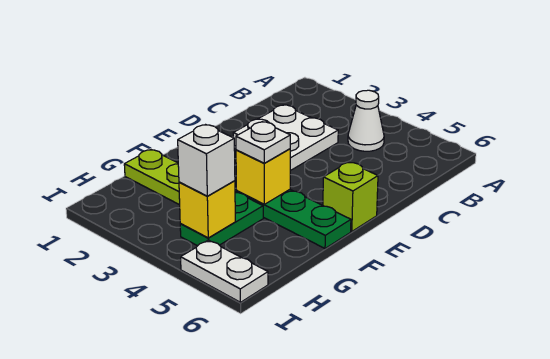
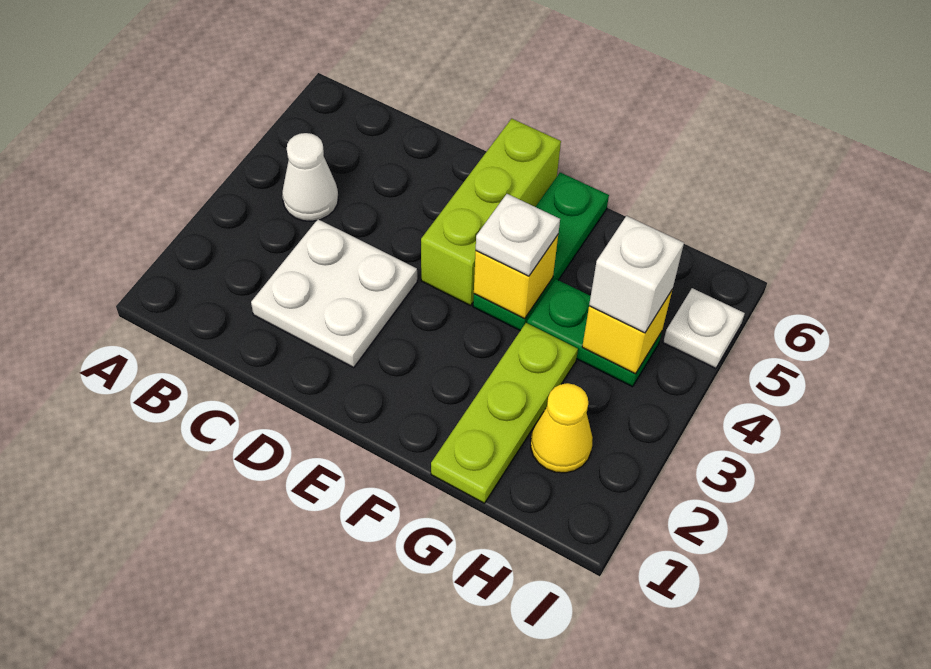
lime brick E6 level 1 -> lime brick E4:E6 level 1
none -> yellow cone H2 level 1
white plate I5:I6 level 1 -> white plate I5 level 1

